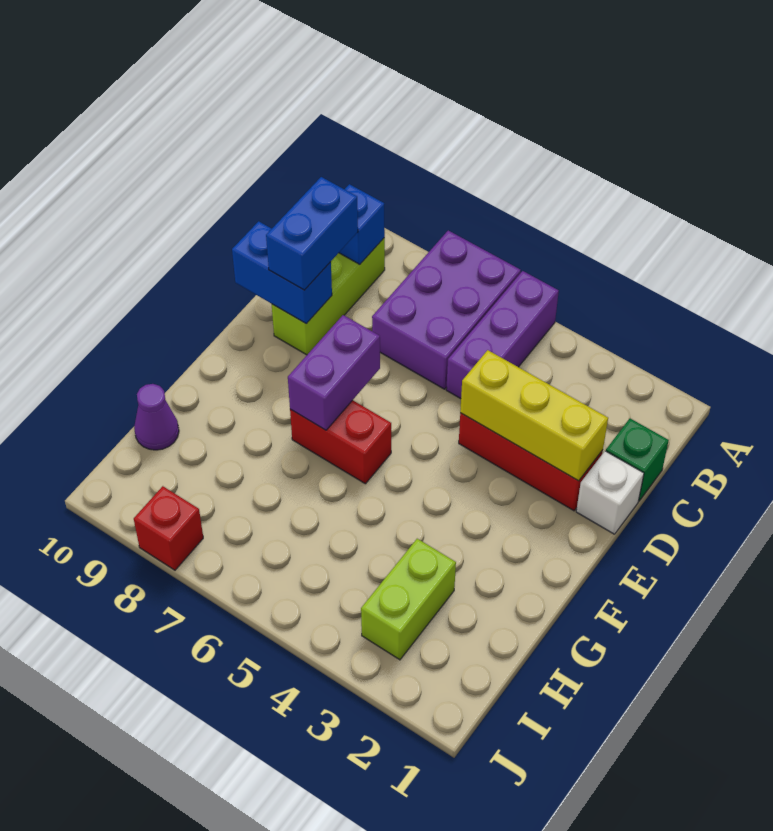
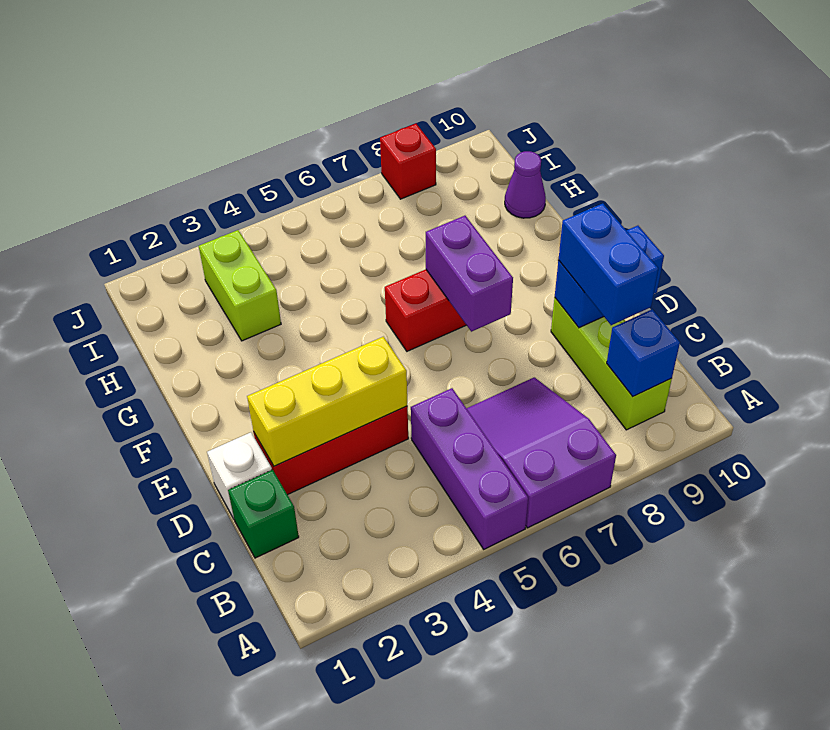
purple brick A6:C7 level 1 -> purple slope A6:C7 level 1 top A

